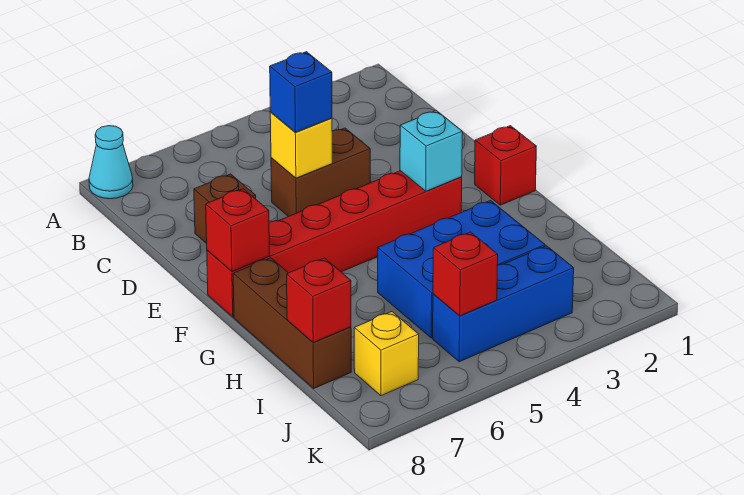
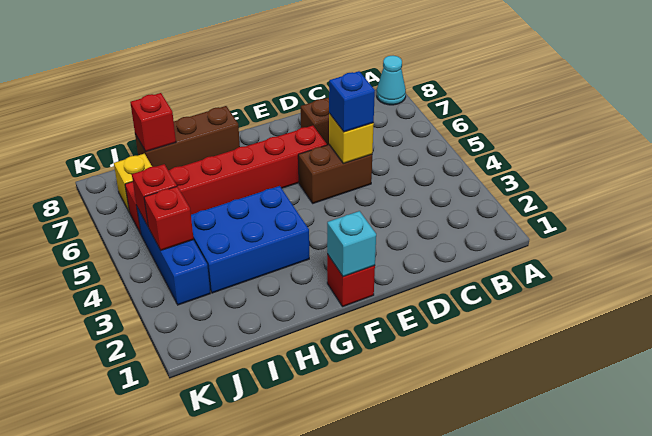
brown brick D4:D5 level 1 -> brown brick D5:E5 level 1
red brick F3:F8 level 1 -> red brick E6:J6 level 1
cyan brick F3 level 2 -> cyan brick F1 level 2
red brick F8 level 2 -> red brick J4 level 2
blue brick H3:I5 level 1 -> blue brick G3:I4 level 1

